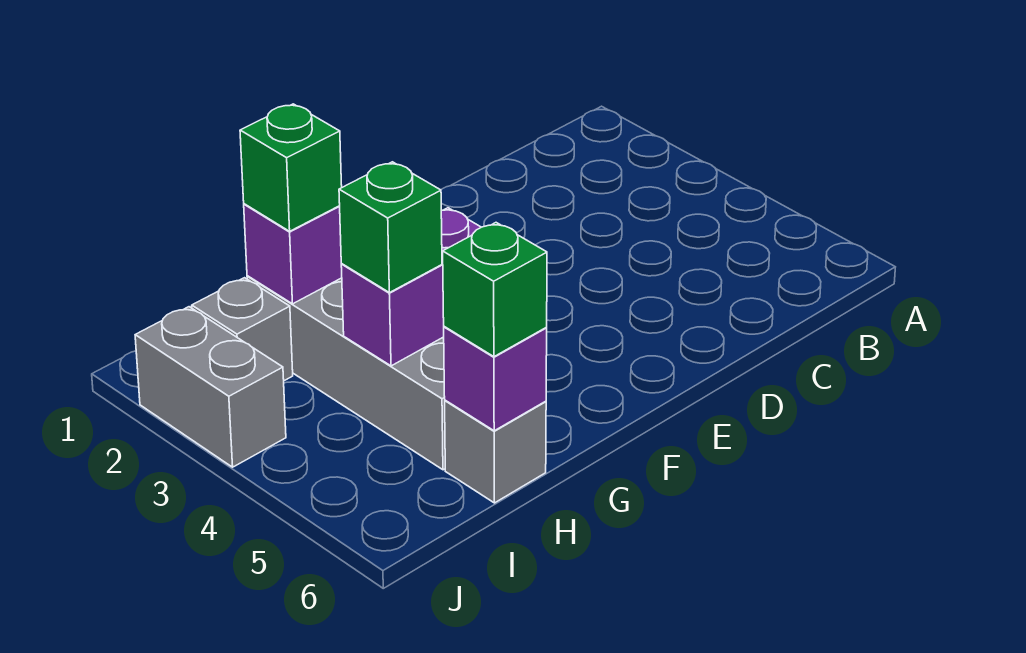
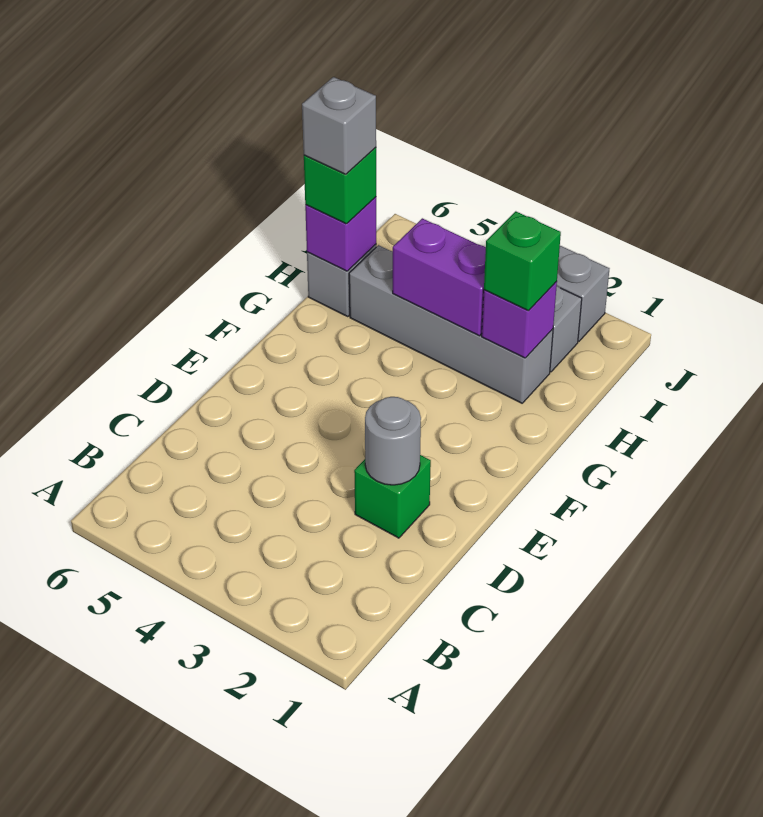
none -> grey round brick D2 level 2
purple brick G4:H4 level 2 -> purple brick H3:H4 level 2
green brick H4 level 3 -> green brick D2 level 1
none -> grey brick H6 level 4

